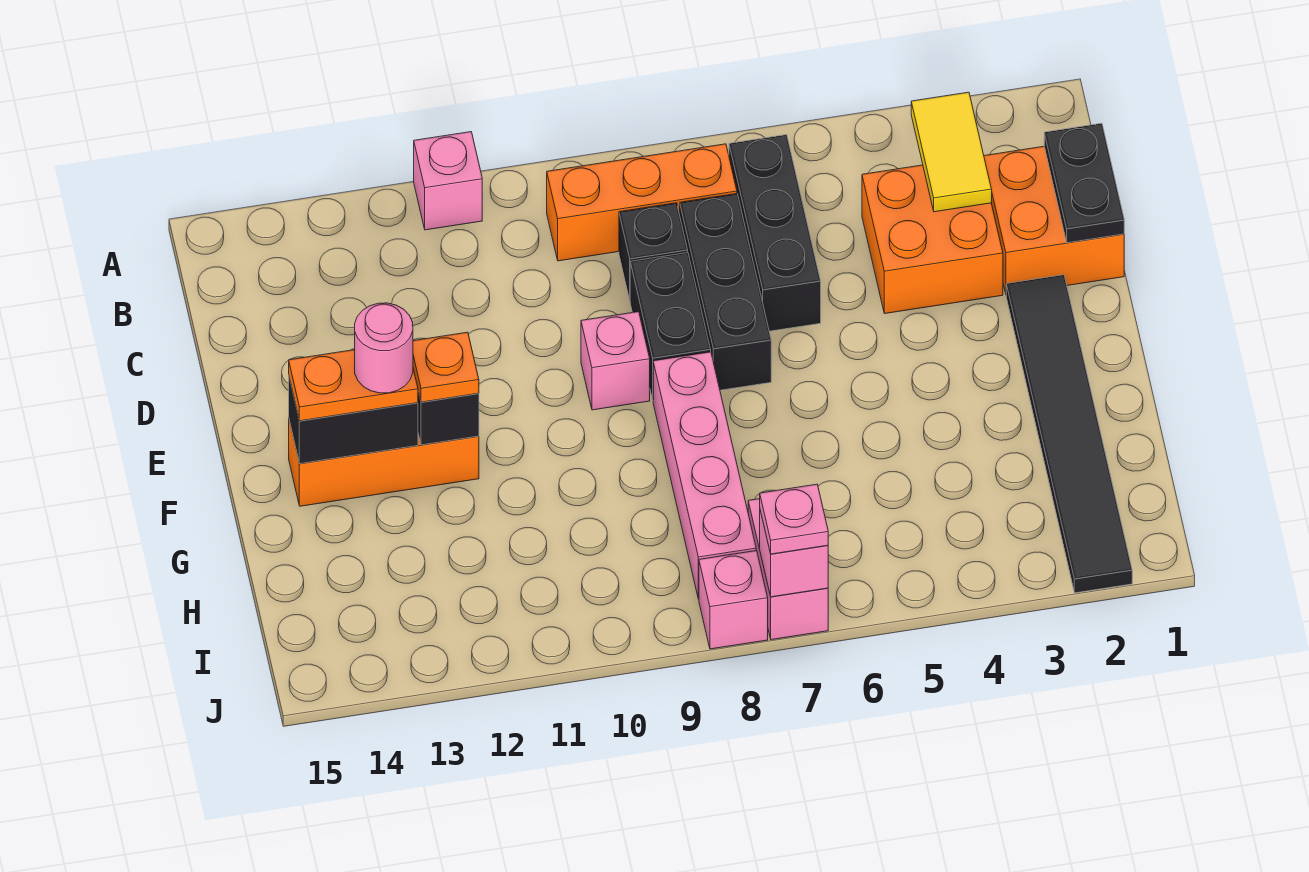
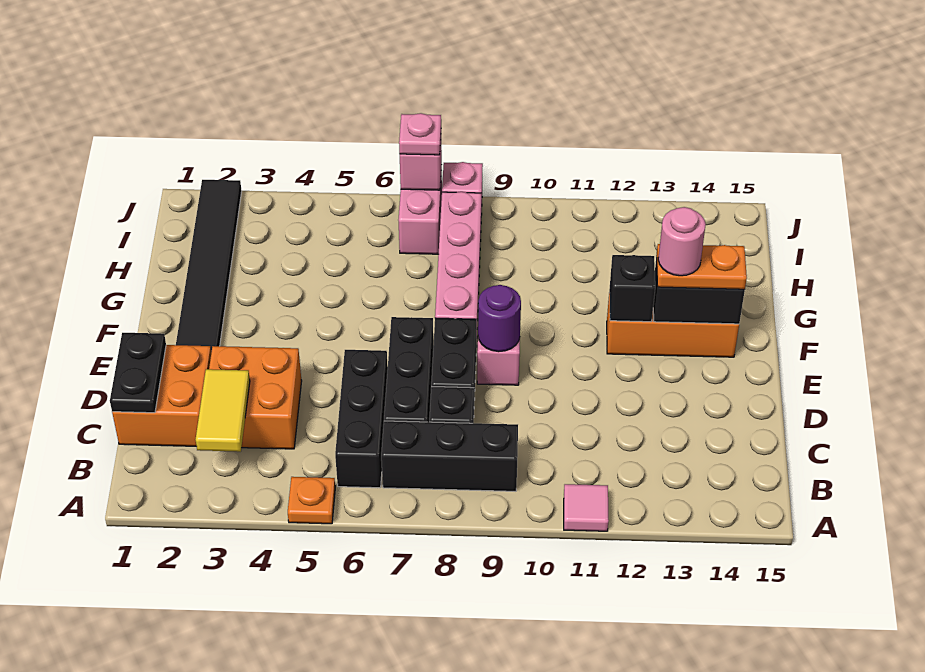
pink brick A11 level 1 -> pink tile A11 level 1
orange brick B7:B9 level 1 -> black brick B7:B9 level 1
none -> purple round brick E9 level 2
orange plate F12 level 3 -> orange plate A5 level 1

